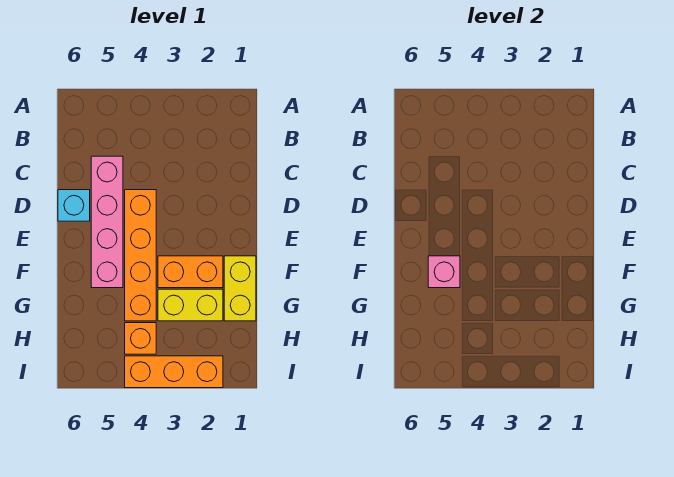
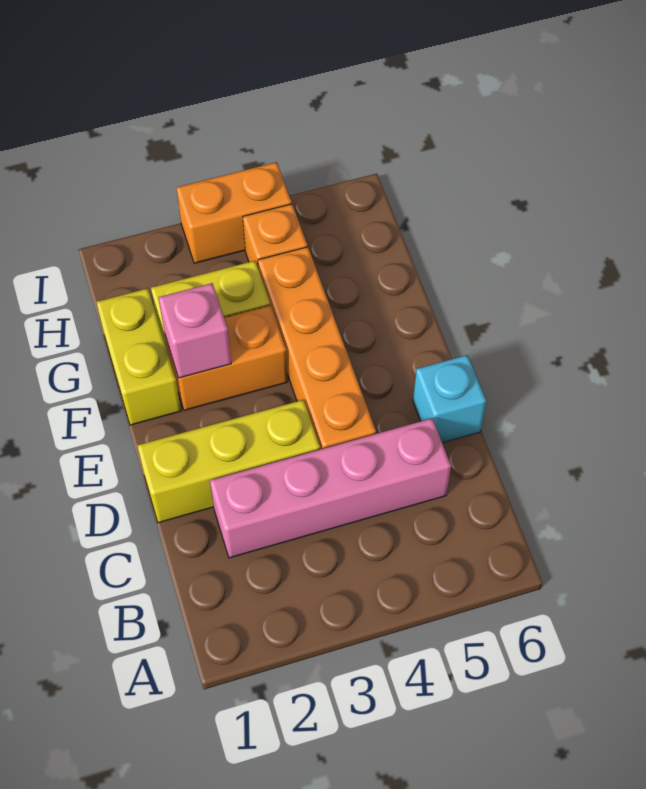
pink brick C5:F5 level 1 -> pink brick C2:C5 level 1
none -> yellow brick D1:D3 level 1
pink brick F5 level 2 -> pink brick F2 level 2
orange brick I2:I4 level 1 -> orange brick I3:I4 level 1

